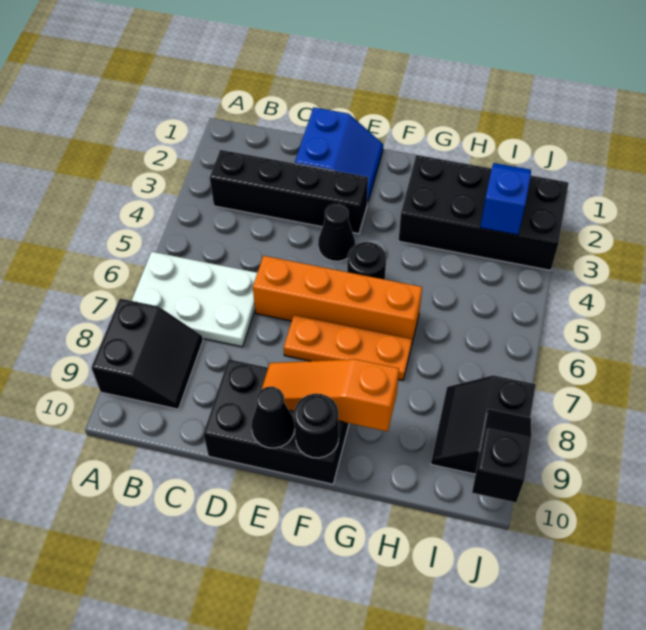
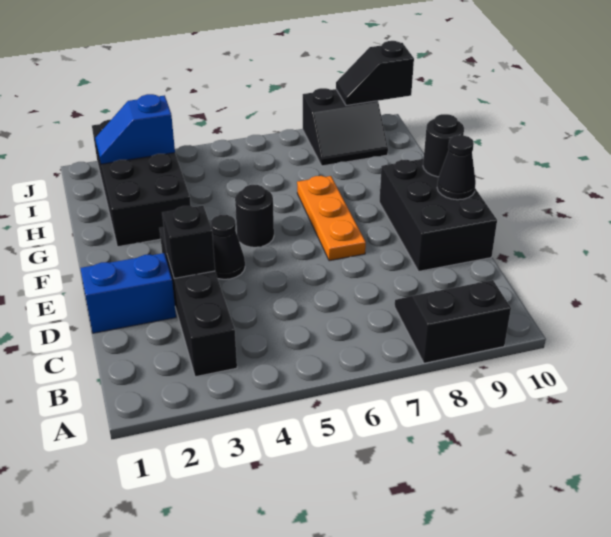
white plate A6:C7 level 1 -> none
none -> black brick D3 level 2
orange brick D6:G6 level 1 -> none
orange slope E9:G9 level 2 top G -> none

